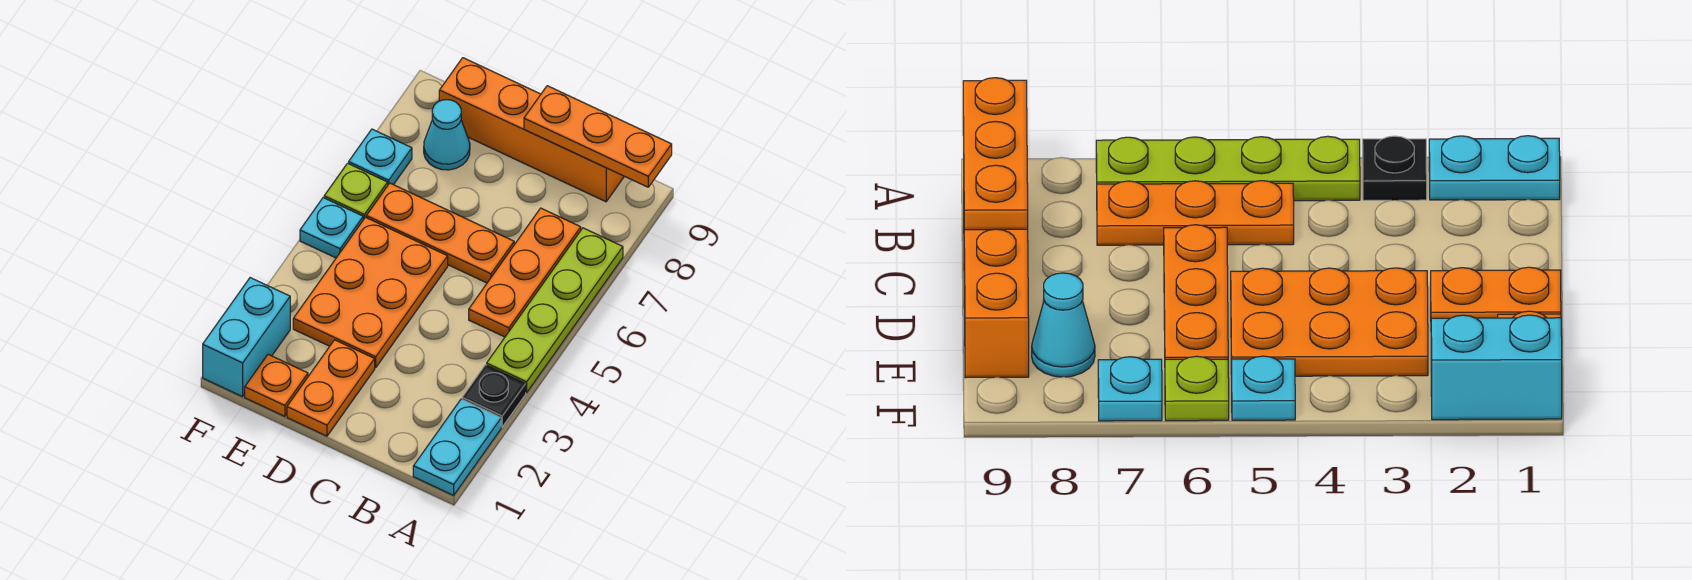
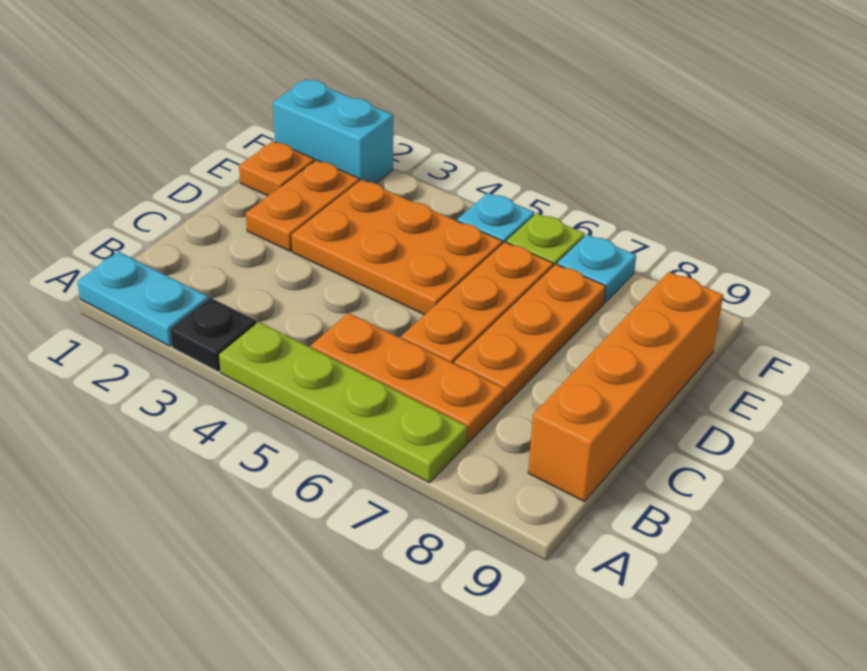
orange plate A9:C9 level 2 -> orange plate C7:E7 level 1
orange plate D1:D2 level 1 -> orange plate D2:E2 level 1
cyan cone E8 level 1 -> none

